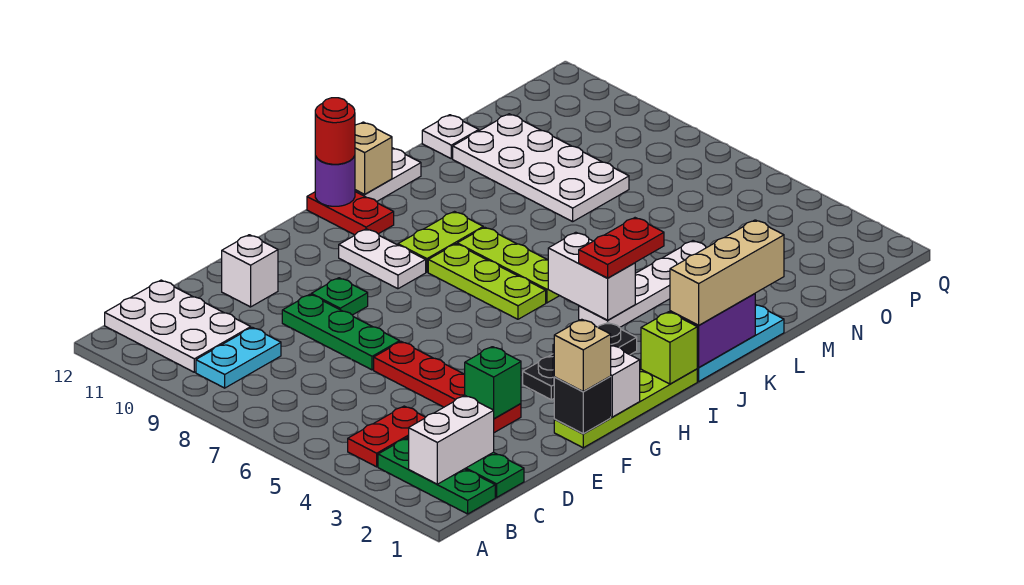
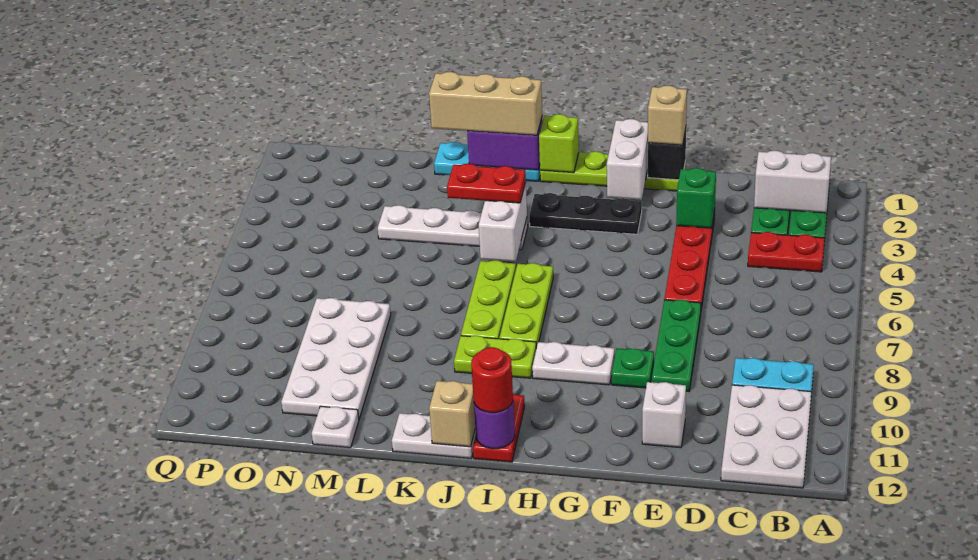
white plate H9:H10 level 1 -> white plate G9:H9 level 1

